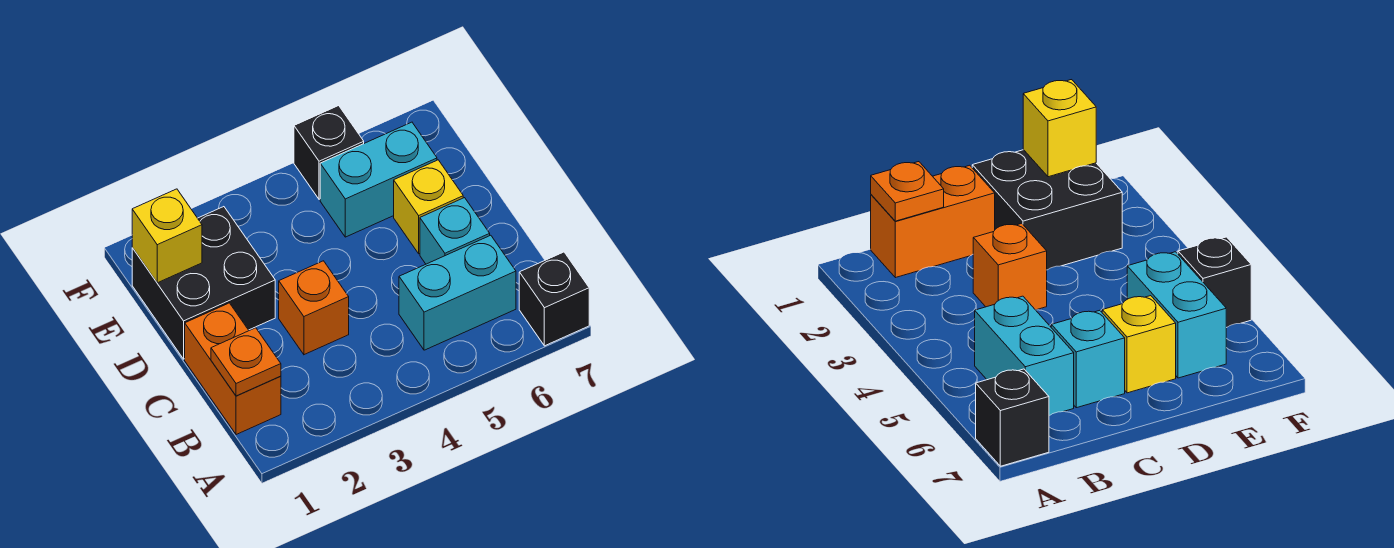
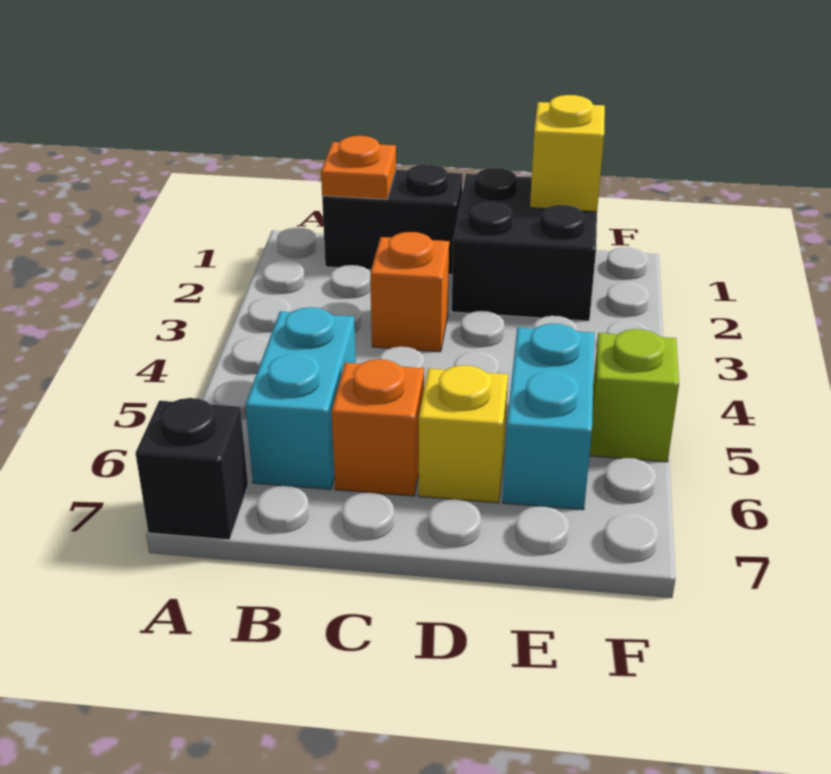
orange brick B1:C1 level 1 -> black brick B1:C1 level 1
cyan brick C6 level 1 -> orange brick C6 level 1
black brick F5 level 1 -> lime brick F5 level 1

